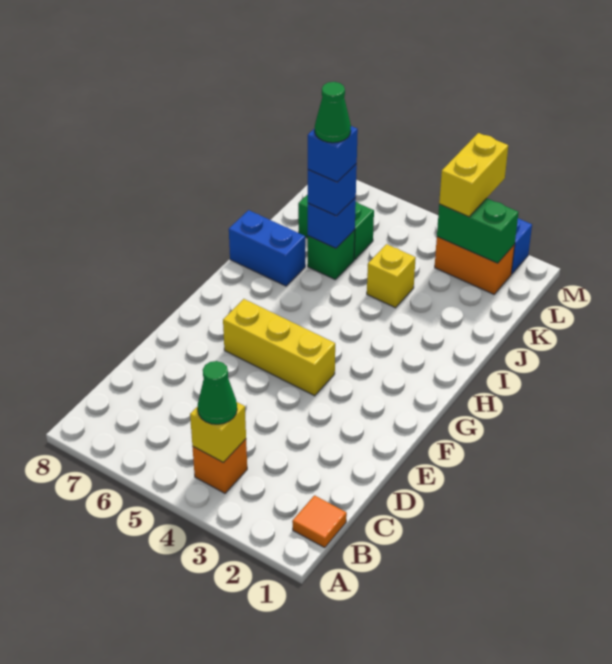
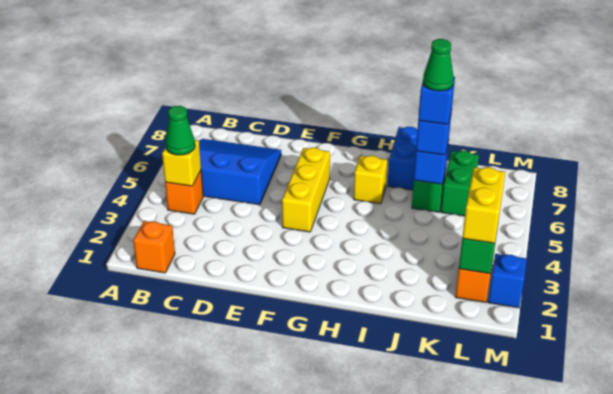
orange tile B1 level 1 -> orange brick B1 level 1
none -> blue slope B5:D7 level 1 top 5
yellow brick J4 level 1 -> yellow brick H6 level 1
yellow brick L3:M3 level 3 -> yellow brick L2:L3 level 3

